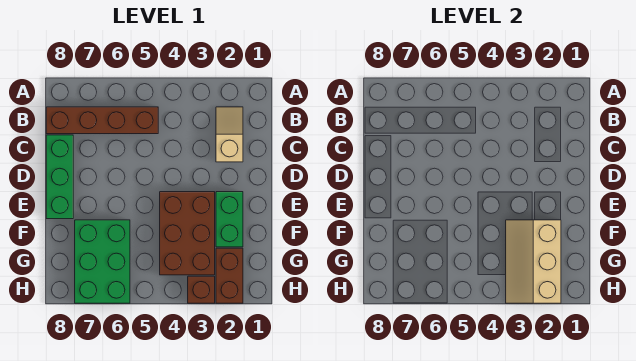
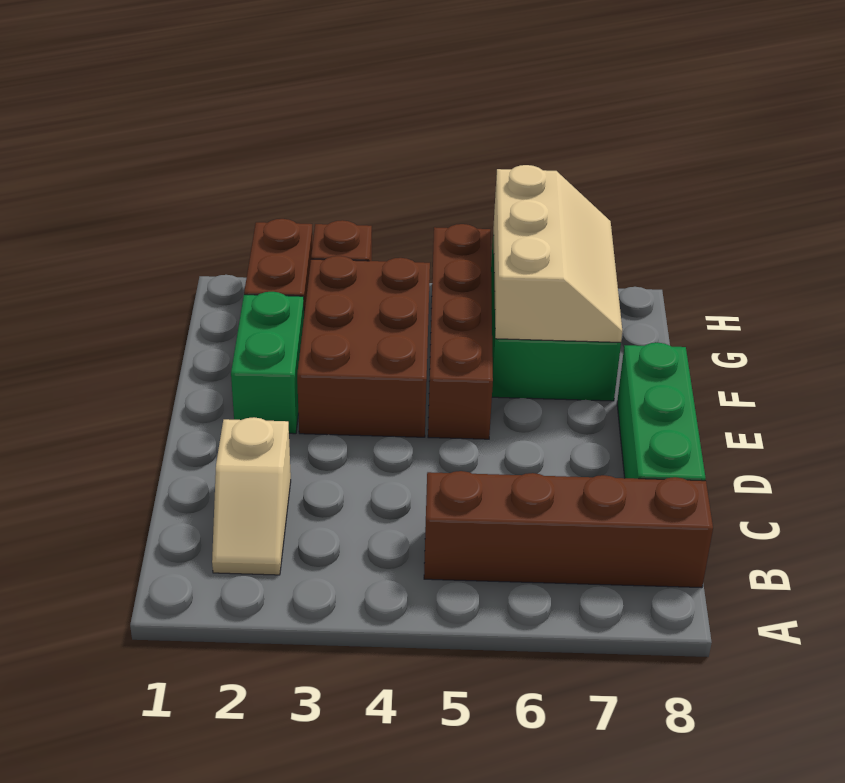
none -> brown brick E5:H5 level 1
tan slope F2:H3 level 2 top 2 -> tan slope F6:H7 level 2 top 6

